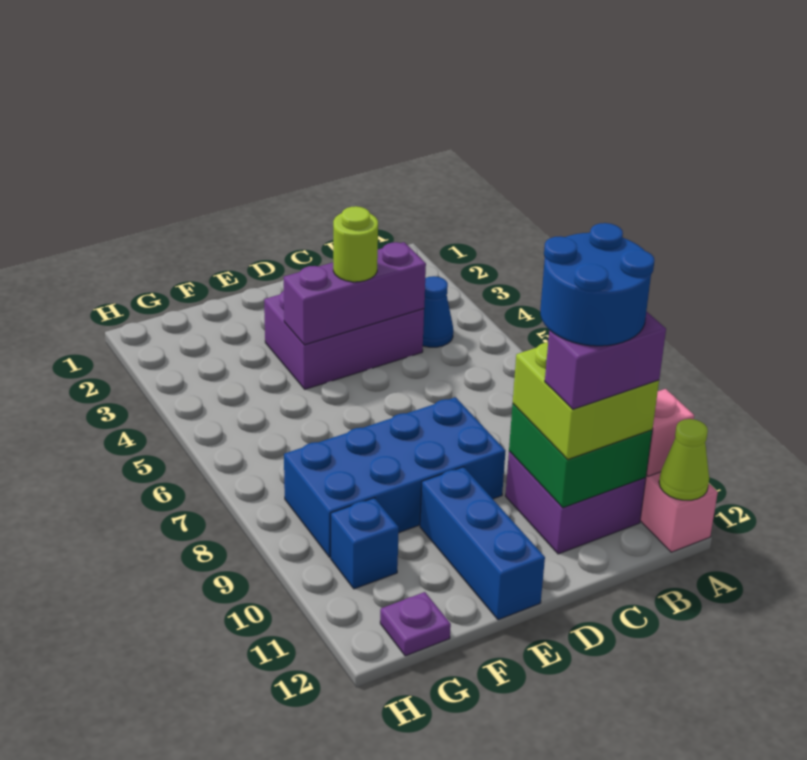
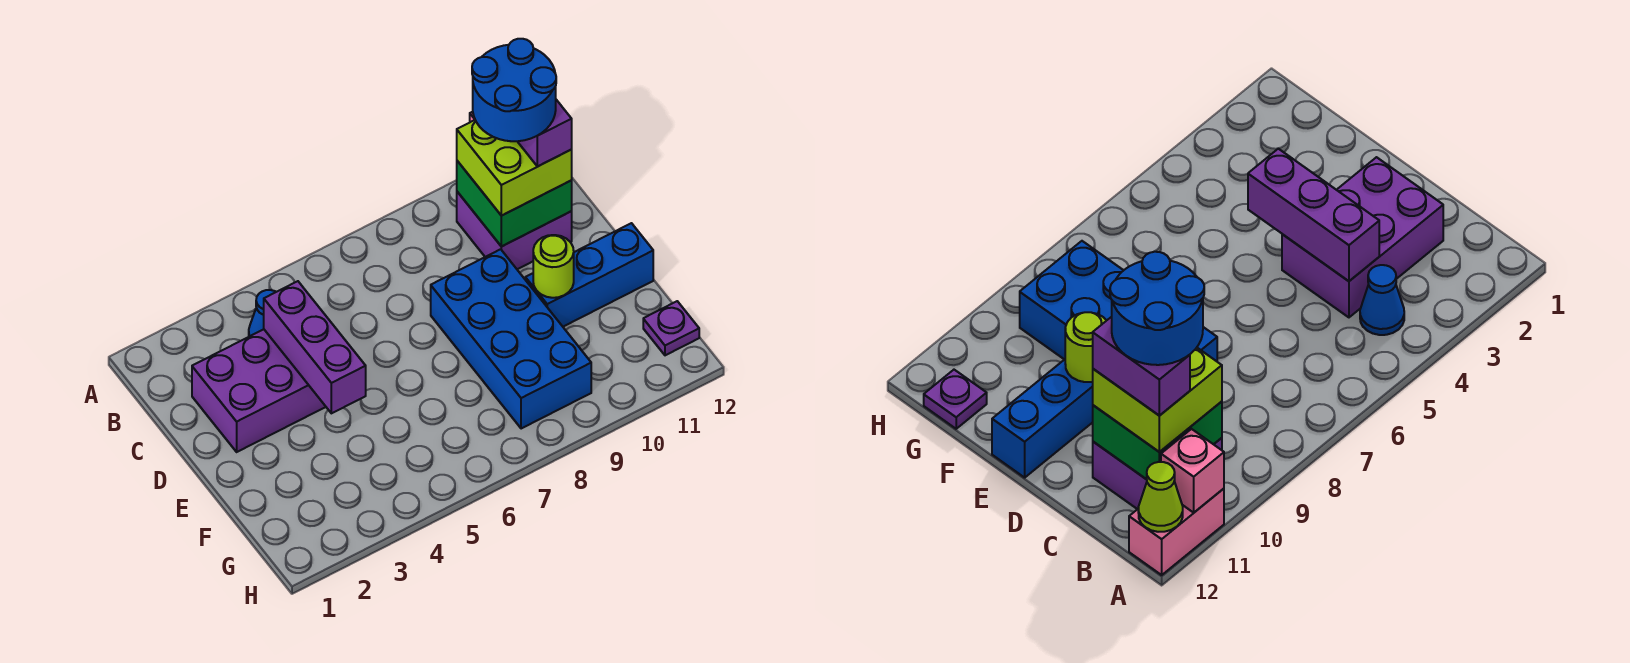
purple brick C3:E4 level 1 -> purple brick C2:D4 level 1
lime round brick D4 level 3 -> lime round brick E10 level 2
blue brick G10 level 1 -> none

